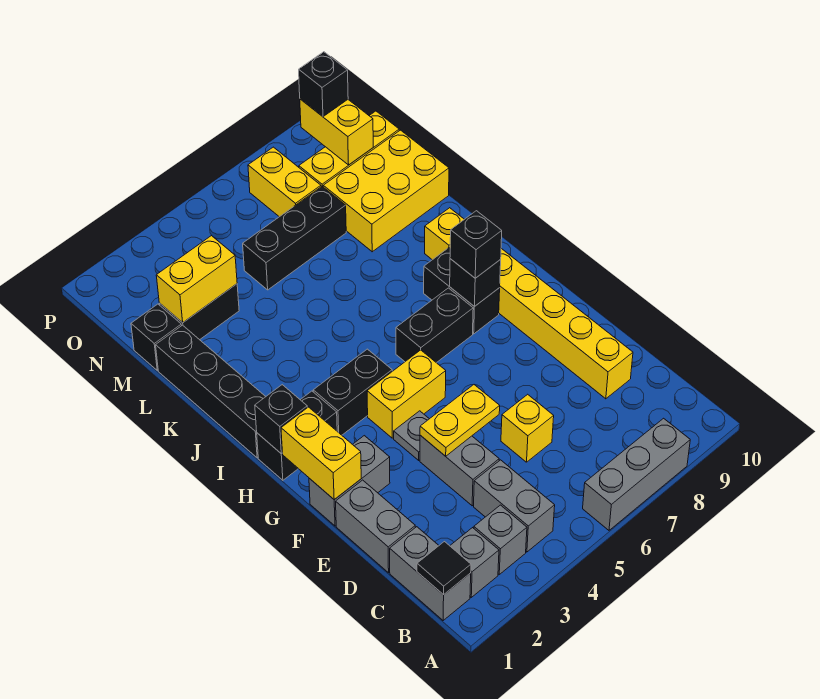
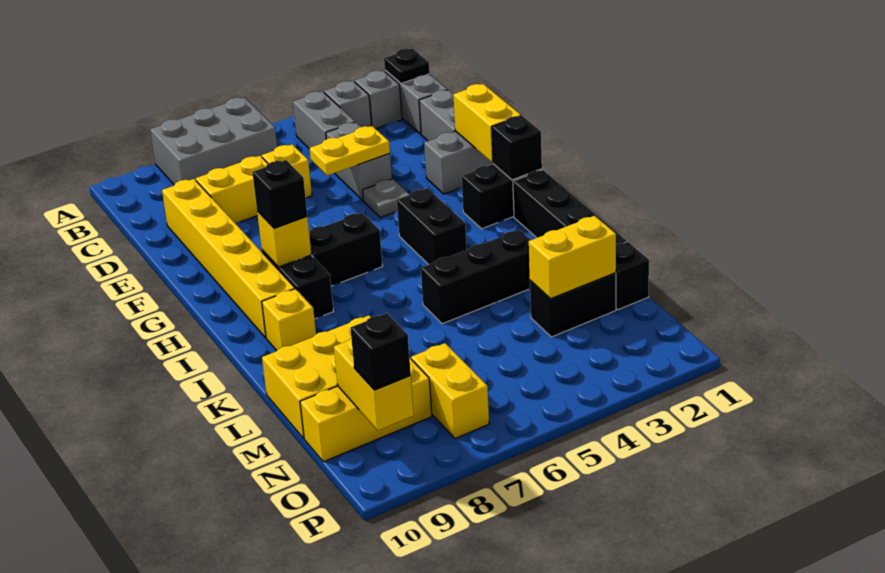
grey brick A6:A8 level 1 -> grey brick A6:B8 level 1
black tile B1 level 2 -> black plate B1 level 2
yellow brick G4:G5 level 1 -> yellow brick D7:D8 level 1
black brick H3:H4 level 1 -> black brick H4:I4 level 1
black brick H8 level 2 -> yellow brick H8 level 2
black brick M5:M7 level 1 -> black brick K3:K5 level 1

